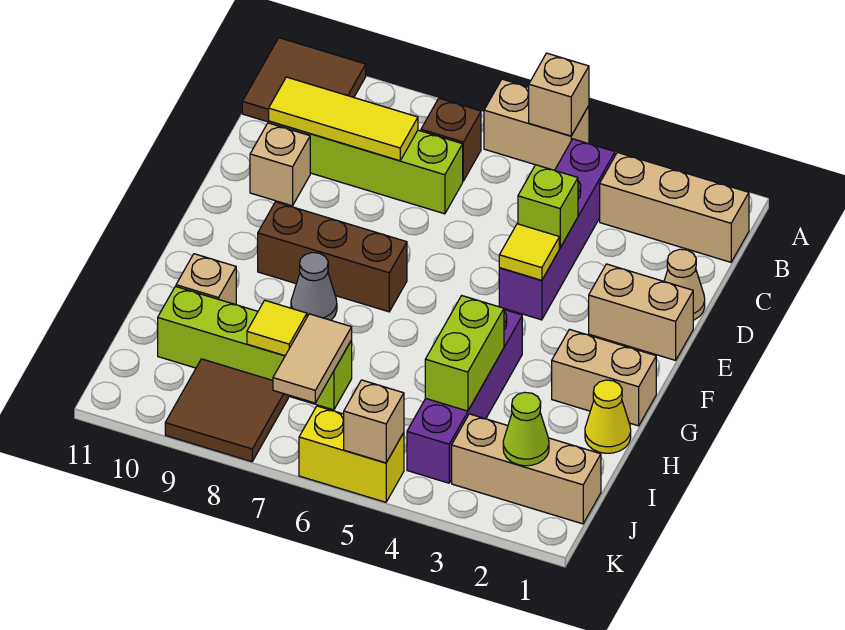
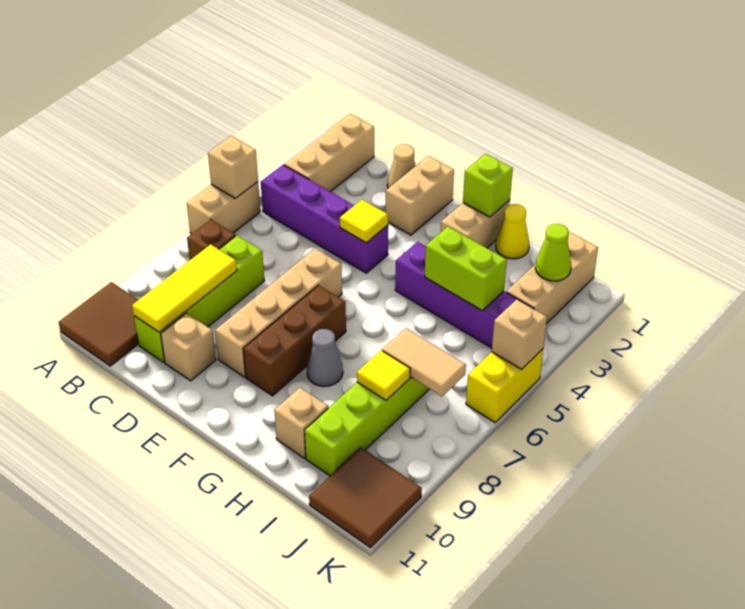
lime brick D4 level 2 -> lime brick G1 level 2
none -> tan brick E6:E9 level 1
brown tile J8:K9 level 1 -> brown tile J10:K11 level 1

